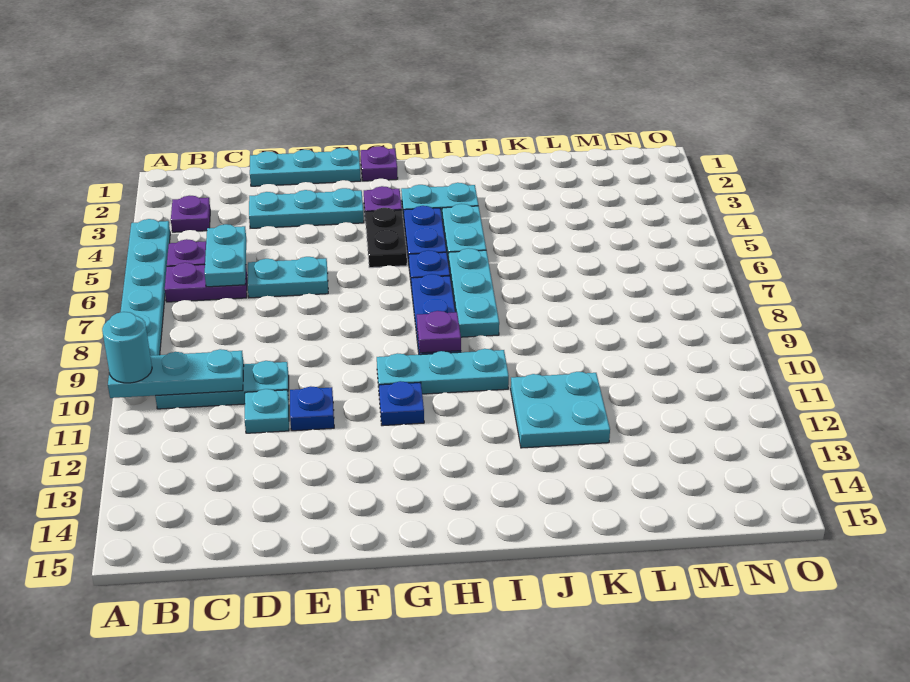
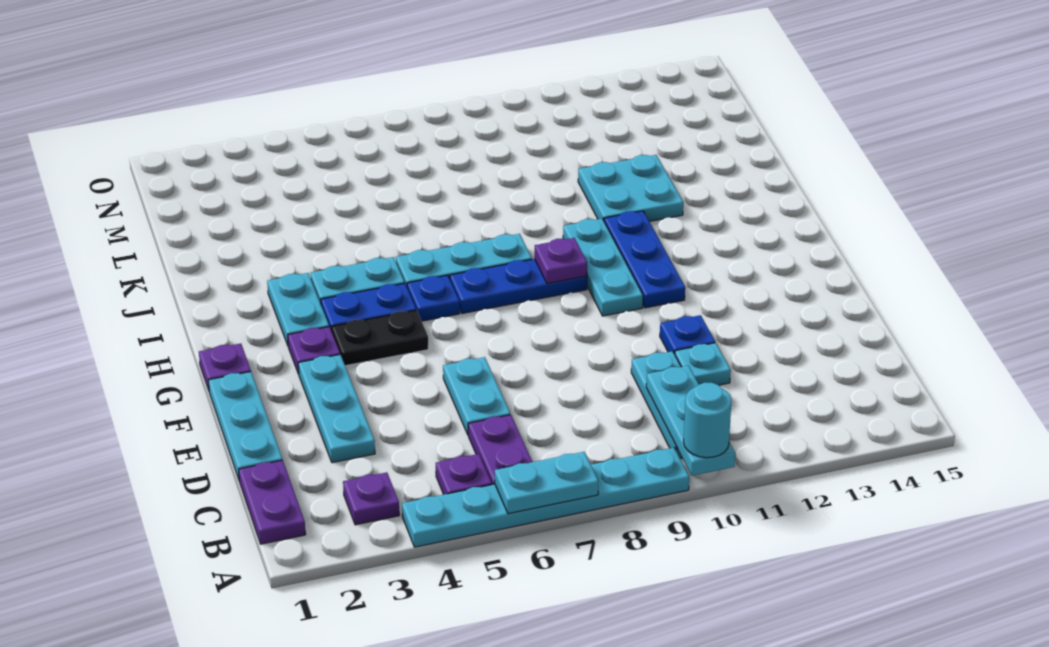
none -> purple plate B1:C1 level 1
cyan plate C5:C6 level 2 -> cyan plate A6:A7 level 2
blue plate G11 level 1 -> blue plate G11:I11 level 1

